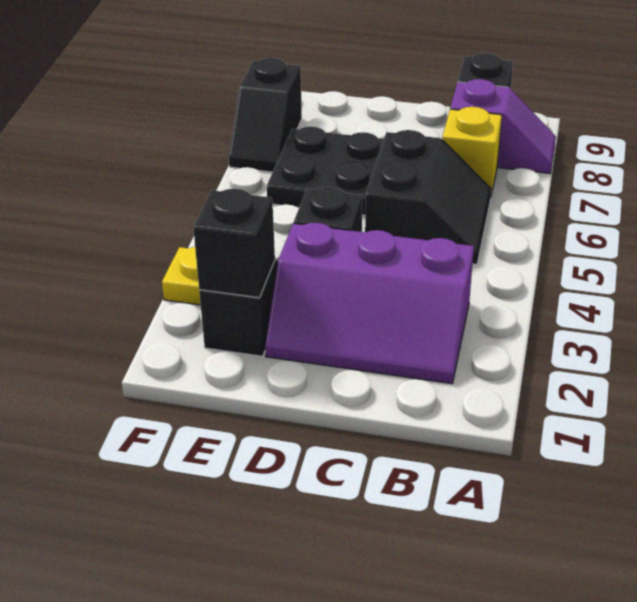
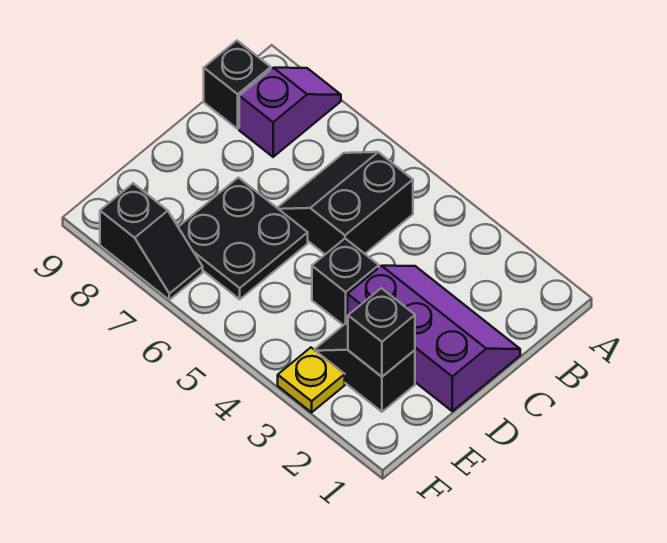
purple slope B2:D3 level 1 top 3 -> purple slope C1:D3 level 1 top D
black slope B5:C6 level 1 top C -> black slope B5:C6 level 1 top 5
yellow brick B7 level 1 -> none

